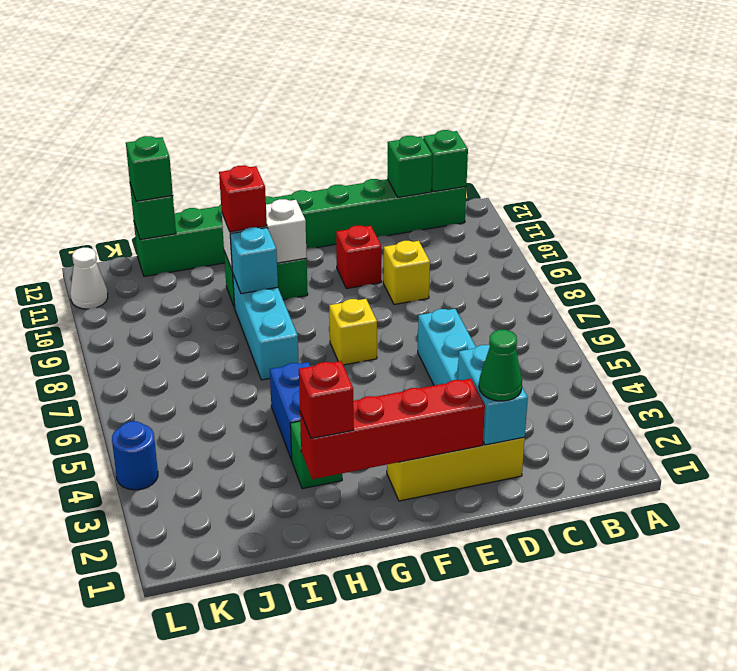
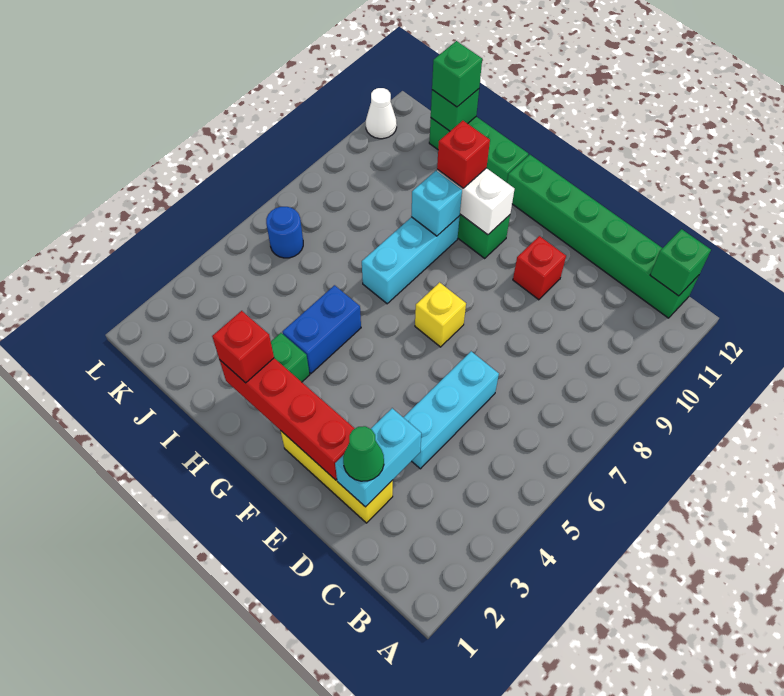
green brick C12 level 2 -> none
yellow brick D9 level 1 -> none
blue round brick L4 level 1 -> blue round brick K6 level 1

